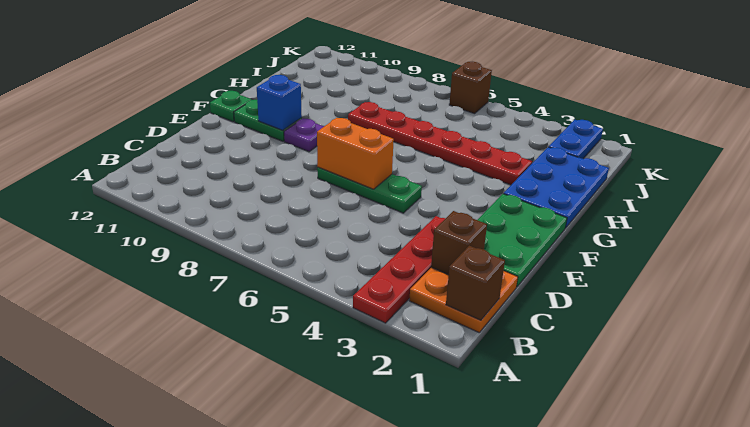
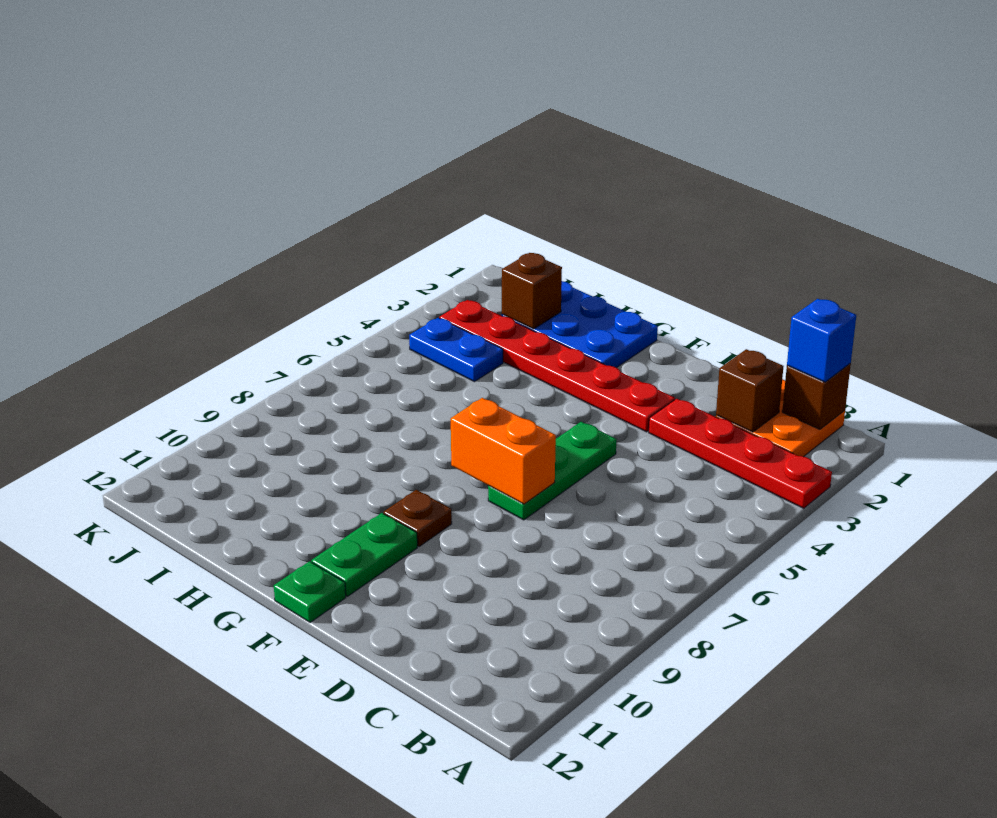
green plate D1:F2 level 1 -> none
orange brick E6:E7 level 2 -> orange brick E7:F7 level 2
purple plate F9 level 1 -> brown plate F9 level 1
blue brick F10 level 2 -> blue brick B1 level 3
red plate H3:H8 level 1 -> red plate E3:J3 level 1
blue plate J2:K2 level 1 -> blue plate I4:J4 level 1
brown brick K6 level 1 -> brown brick I2 level 2

